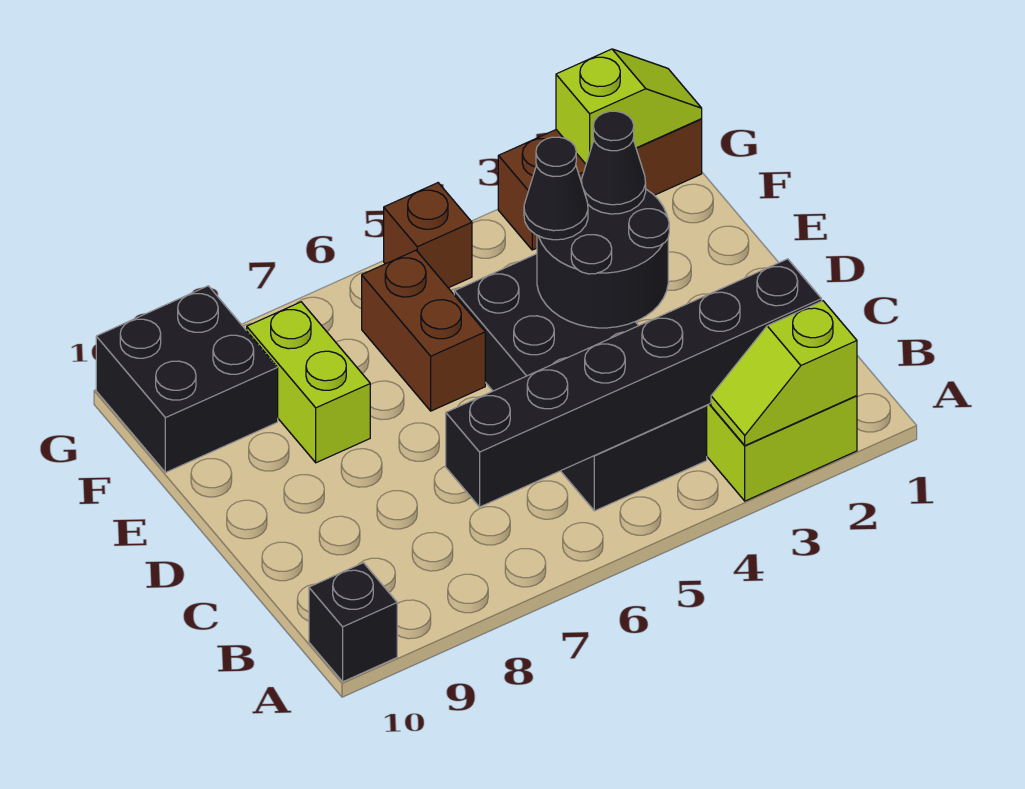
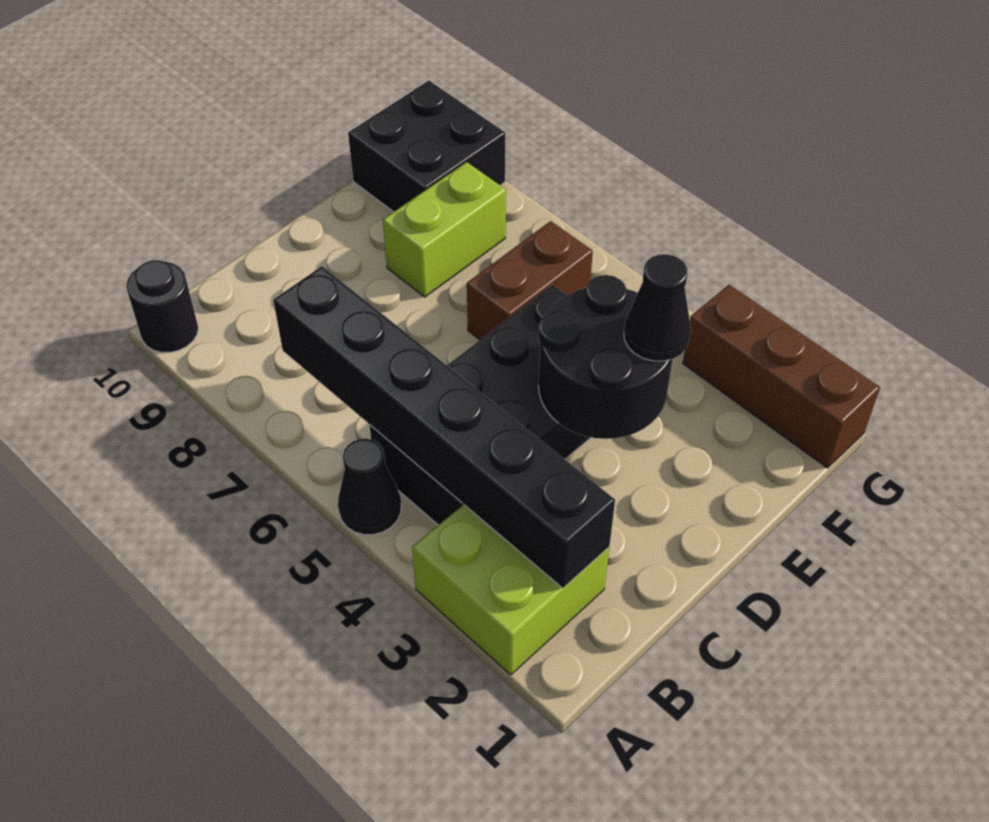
lime slope A2:A3 level 2 top 2 -> none
black brick A10 level 1 -> black round brick A10 level 1
black cone E4 level 3 -> black cone A5 level 1
lime slope G1:G2 level 2 top 2 -> none
brown brick G5 level 1 -> none

